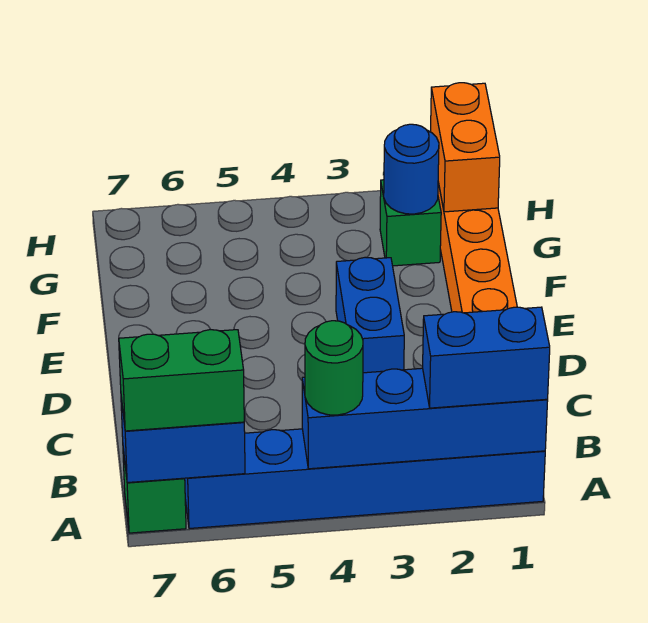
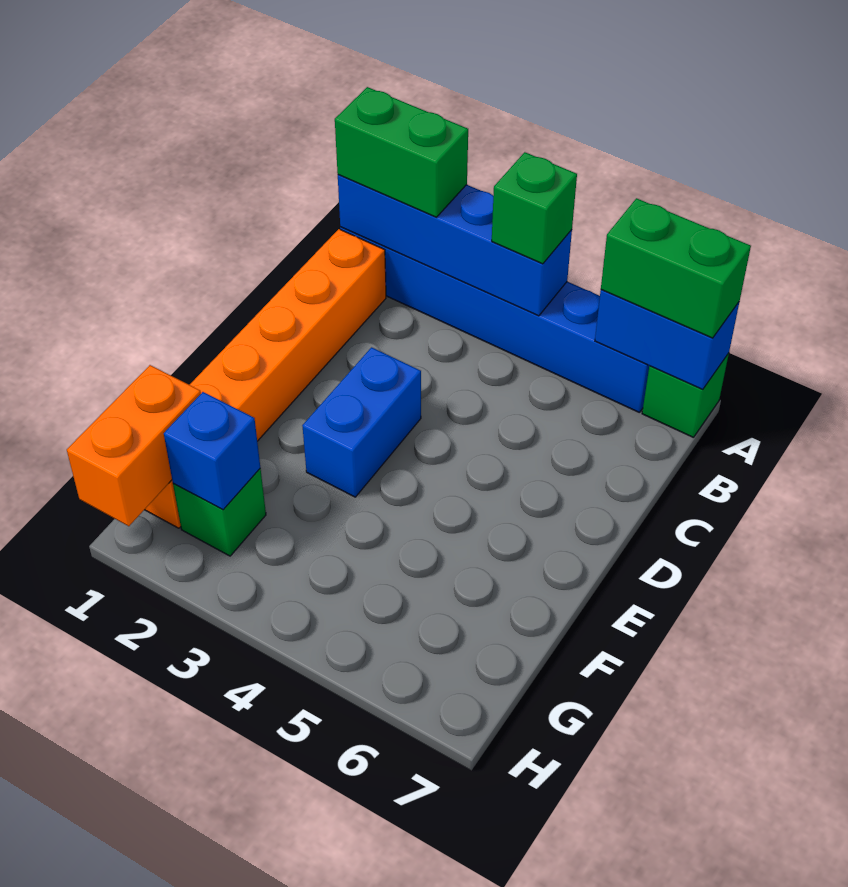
blue brick A1:A2 level 3 -> green brick A1:A2 level 3
green round brick A4 level 3 -> green brick A4 level 3
blue round brick G2 level 2 -> blue brick G2 level 2

